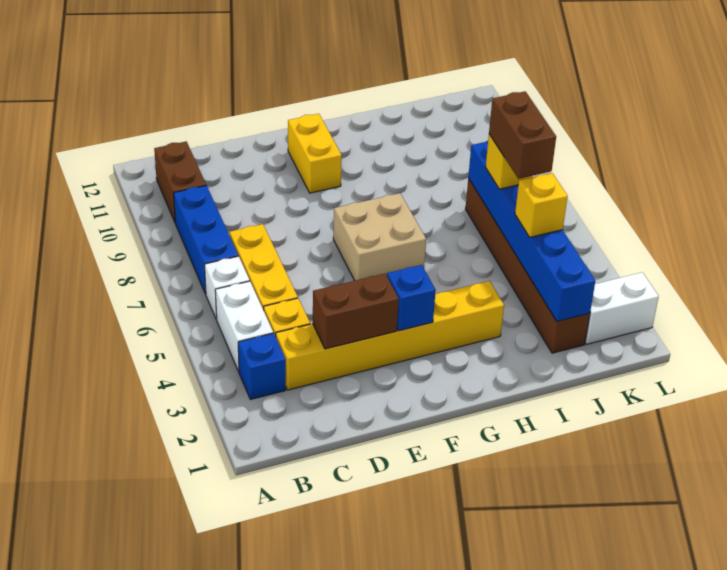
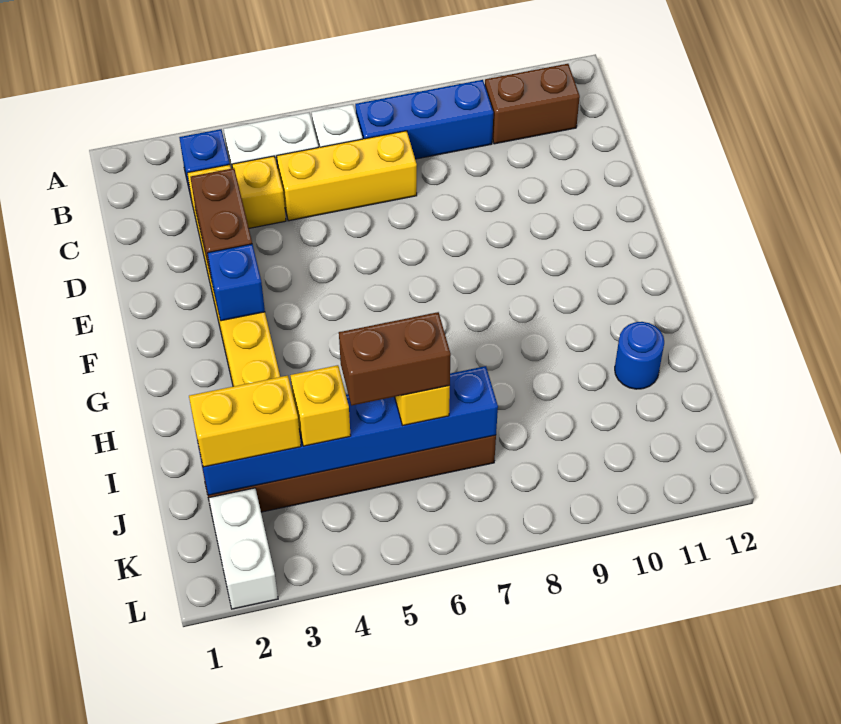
tan brick F6:G7 level 1 -> none
yellow brick F10:F11 level 1 -> yellow brick J2:J3 level 3
none -> blue round brick I11 level 1

